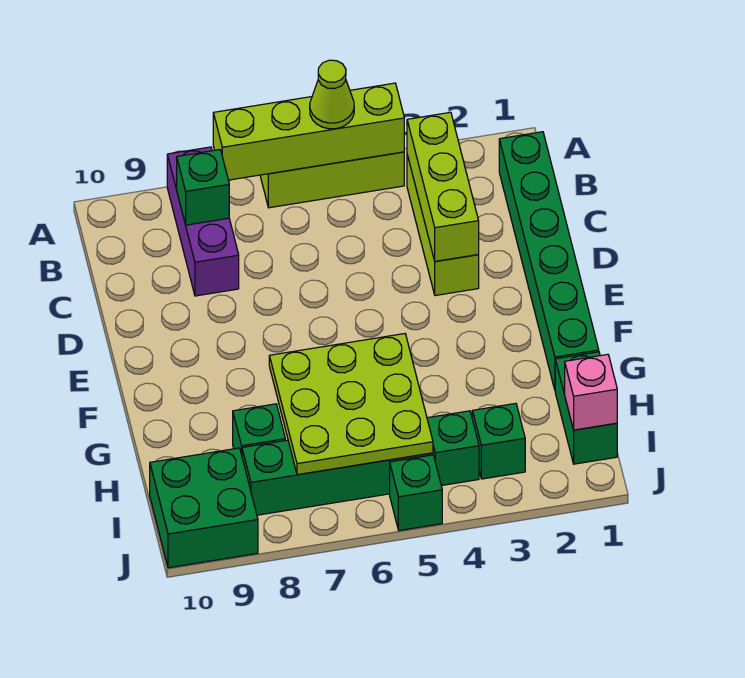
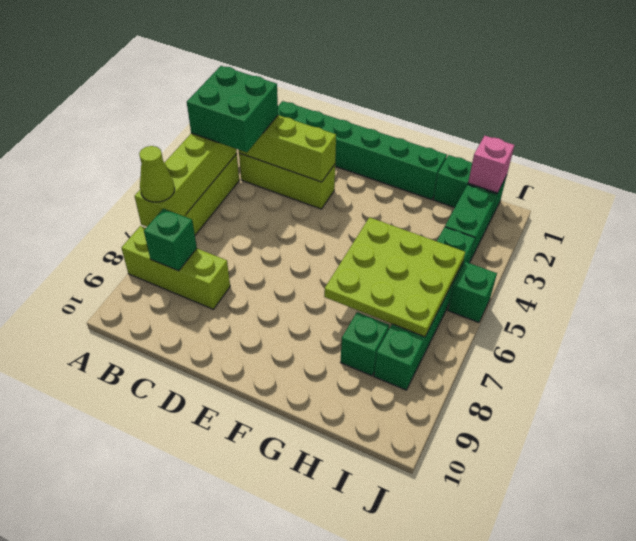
lime cone A5 level 3 -> lime cone A7 level 3
purple brick A8:C8 level 1 -> lime brick A8:C8 level 1
green brick I3 level 1 -> green brick I2:I3 level 1
green brick I9:J10 level 1 -> green brick A3:B4 level 3

